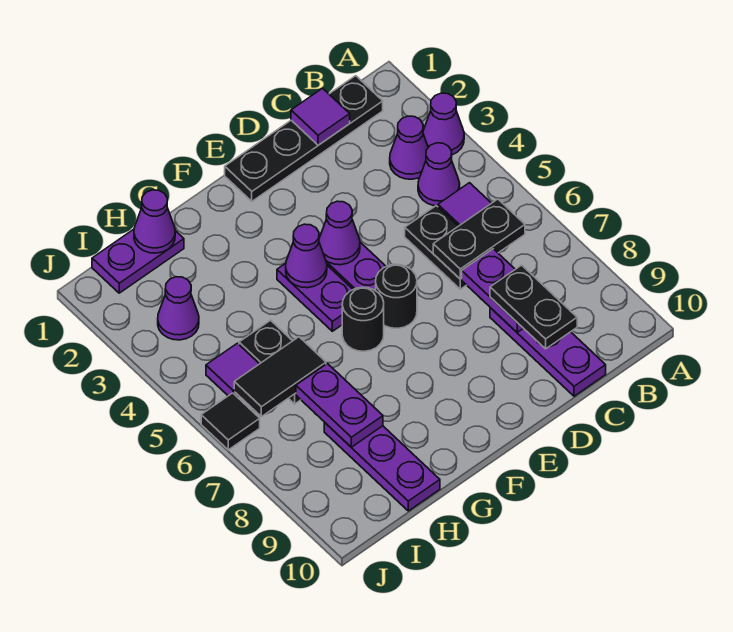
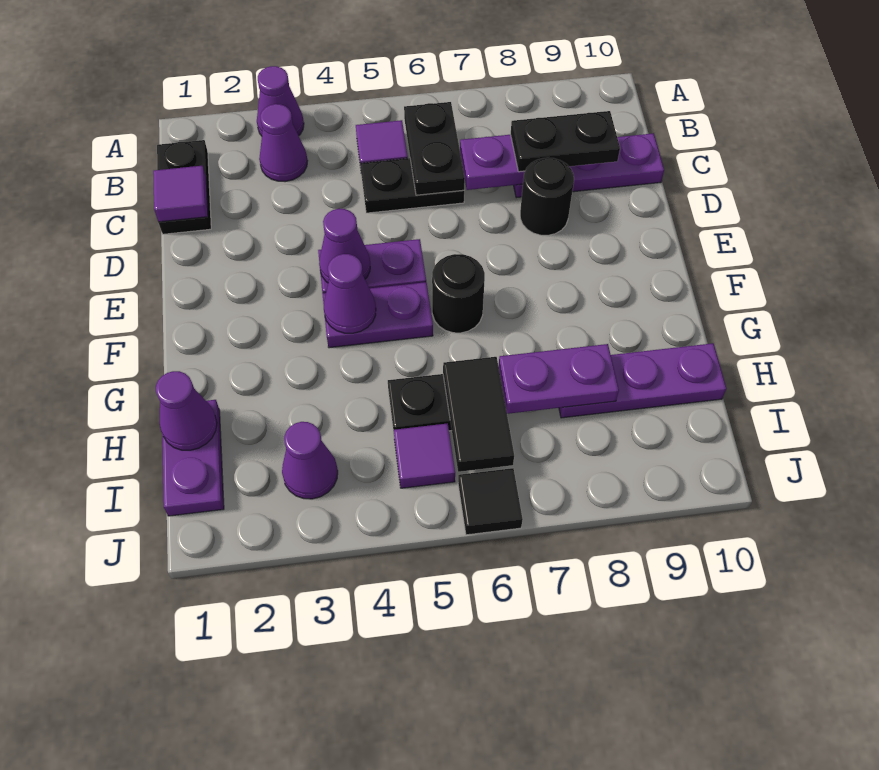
black plate B1:E1 level 1 -> black plate B1:C1 level 1
purple cone B4 level 1 -> none
black round brick E6 level 1 -> black round brick D8 level 1

